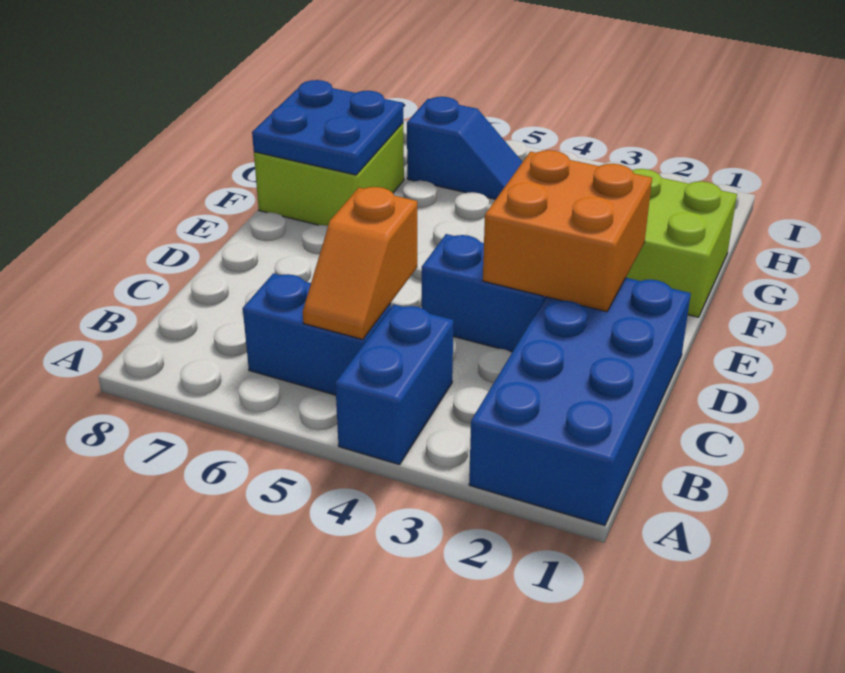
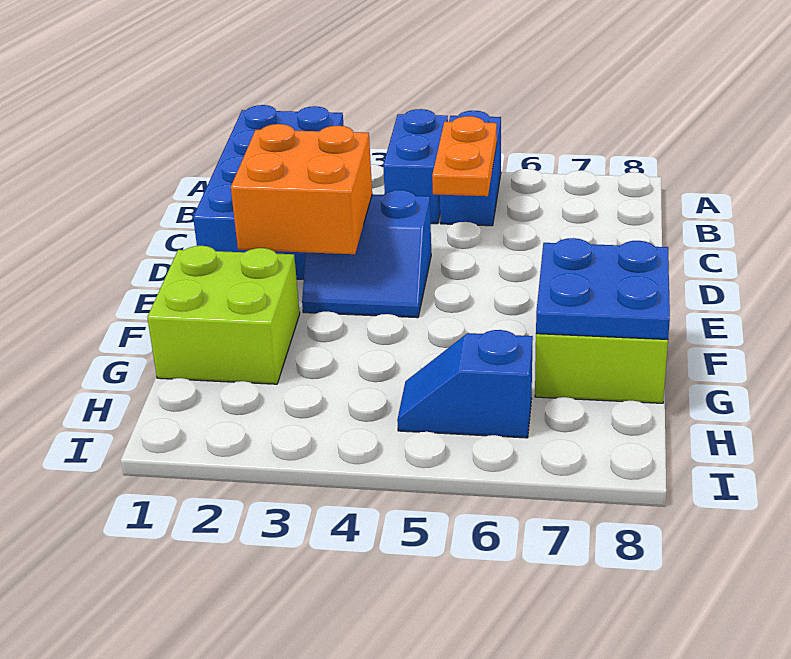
blue brick B5:B6 level 1 -> blue brick A5:B5 level 1
orange slope B5:C5 level 2 top C -> orange plate B5:C5 level 2

